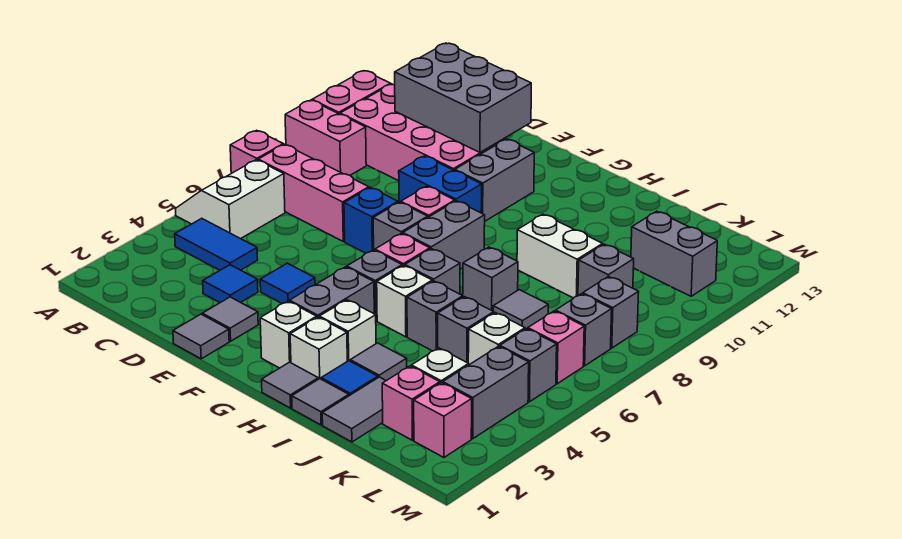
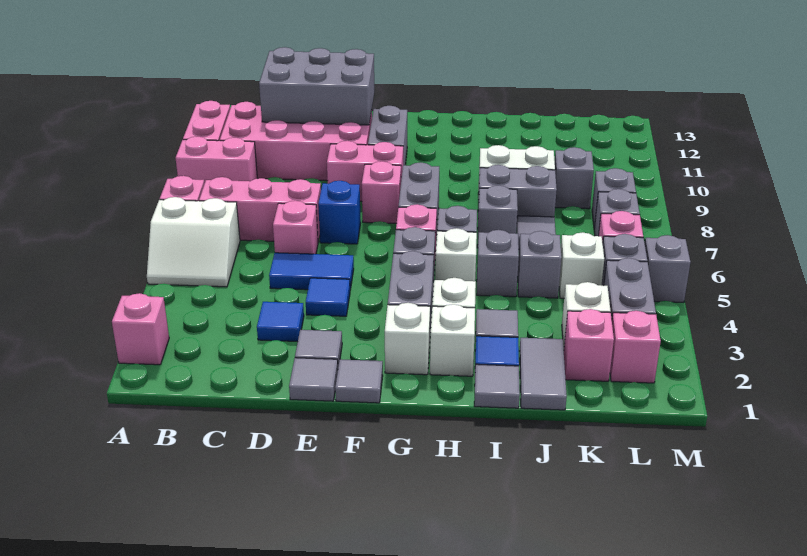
none -> pink brick A2 level 1
white slope A5:B6 level 1 top B -> white slope A5:B6 level 1 top 6
blue tile B4:C4 level 1 -> blue tile D5:E5 level 1
none -> pink brick D6 level 1
blue brick E9:F9 level 1 -> pink brick E9:F9 level 1
grey brick F7 level 1 -> grey brick M5 level 1
grey tile H1 level 1 -> grey tile F1 level 1
grey brick K11:L11 level 1 -> grey brick I8:J8 level 1

